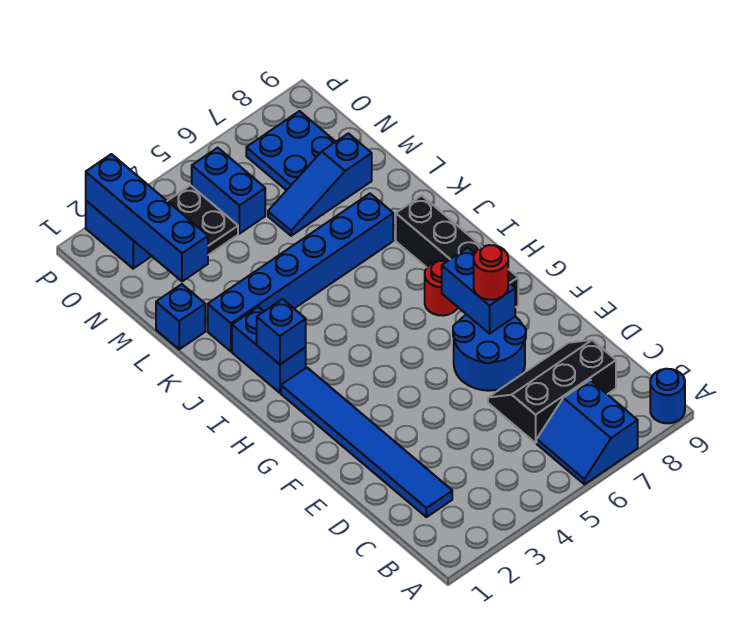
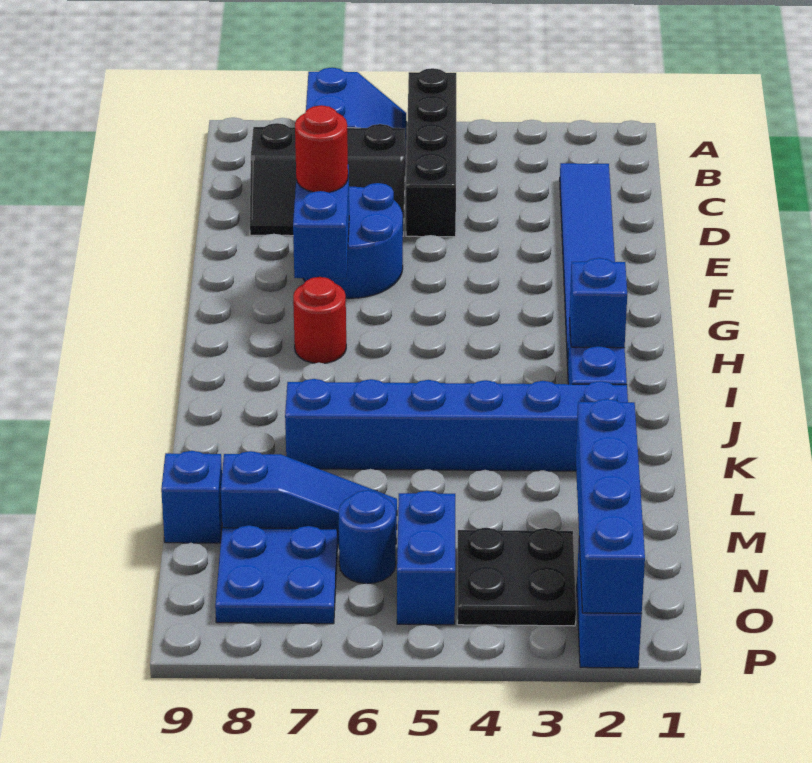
blue round brick A9 level 1 -> blue round brick N6 level 1
black brick G8:J8 level 1 -> black brick A5:D5 level 1
blue brick L1 level 1 -> blue brick M9 level 1

